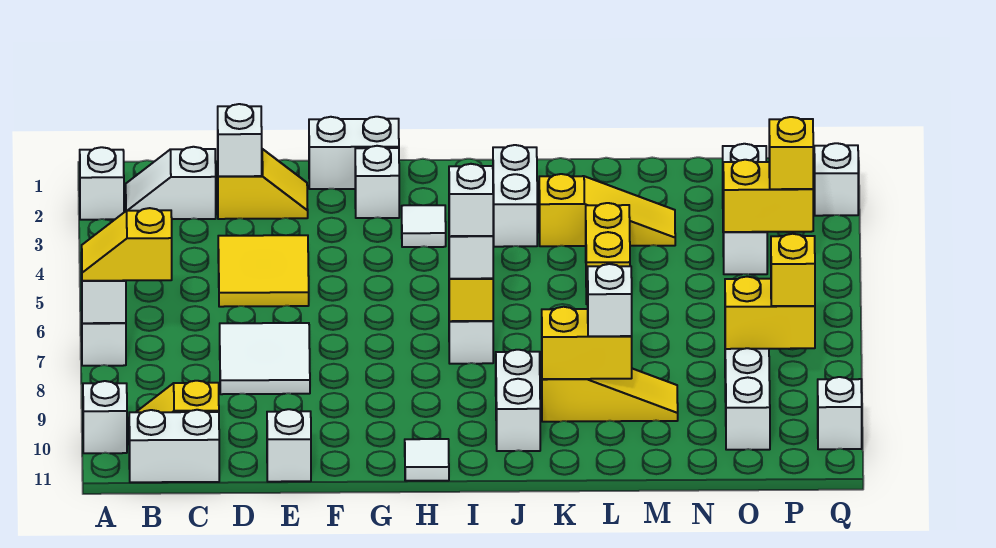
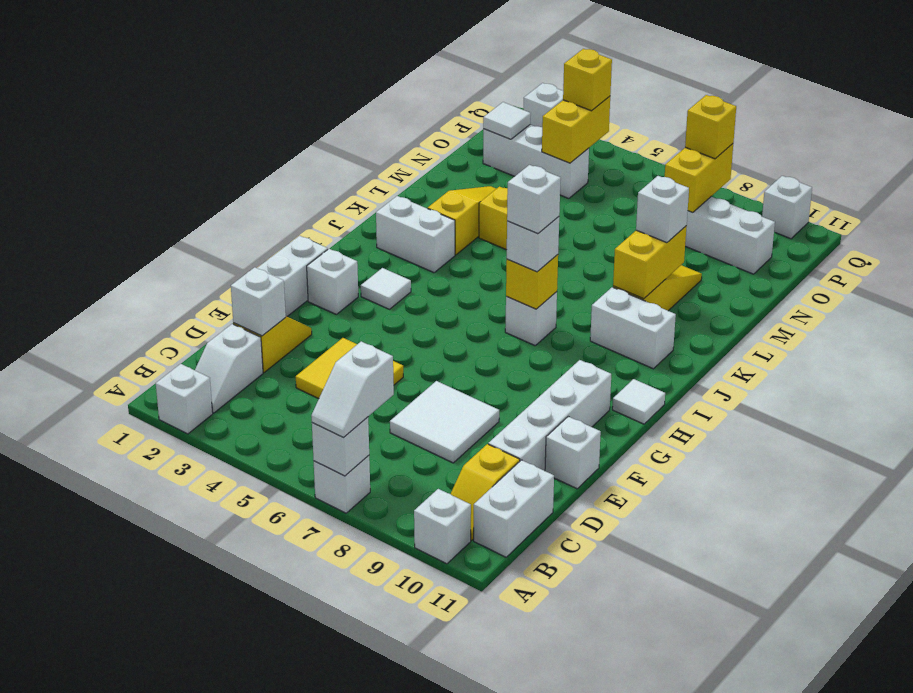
yellow slope A7:B7 level 3 top B -> white slope A7:B7 level 3 top B
none -> white brick D10:G10 level 1
none -> white tile O2 level 2

